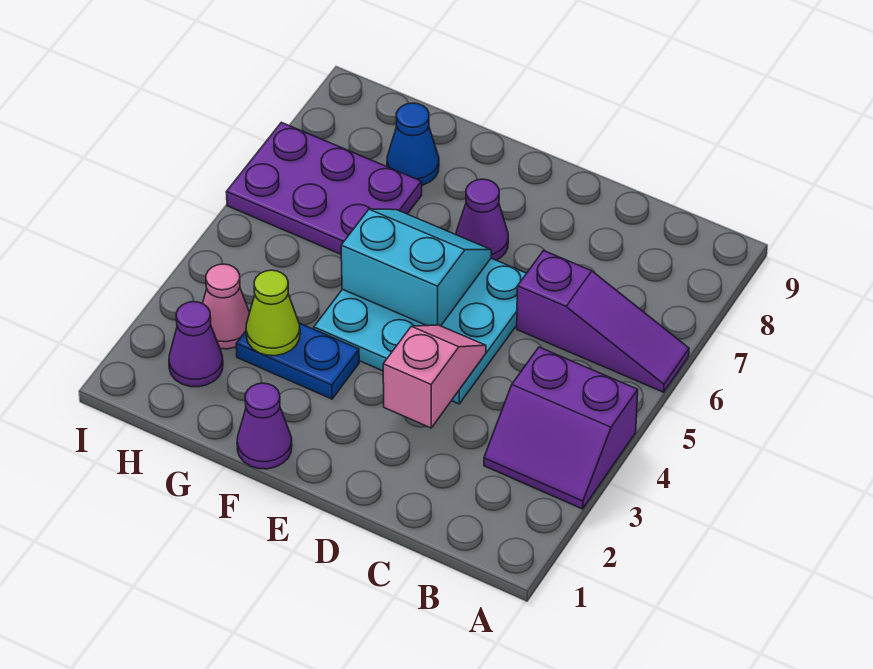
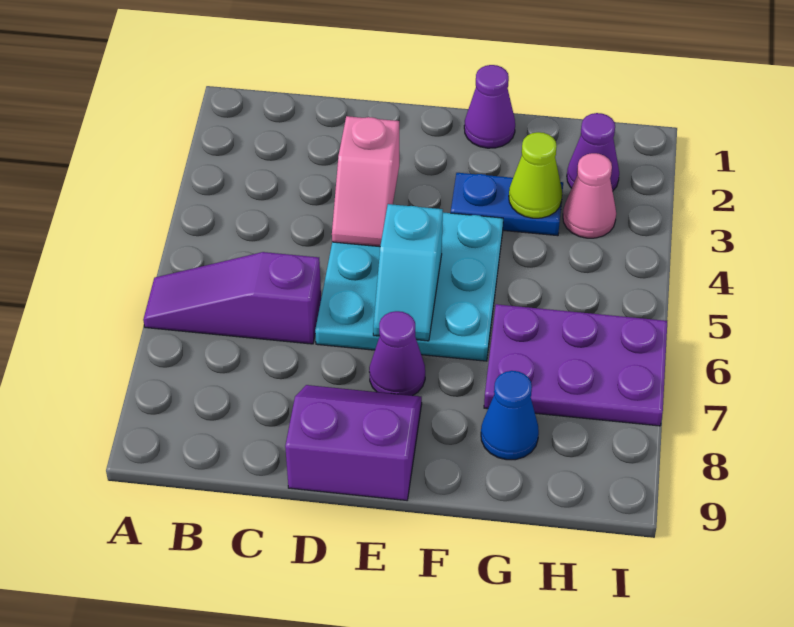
purple slope A3:B4 level 1 top 4 -> purple slope D8:E9 level 1 top 9
cyan slope E5:F6 level 2 top 5 -> cyan slope E5:E6 level 2 top 5

